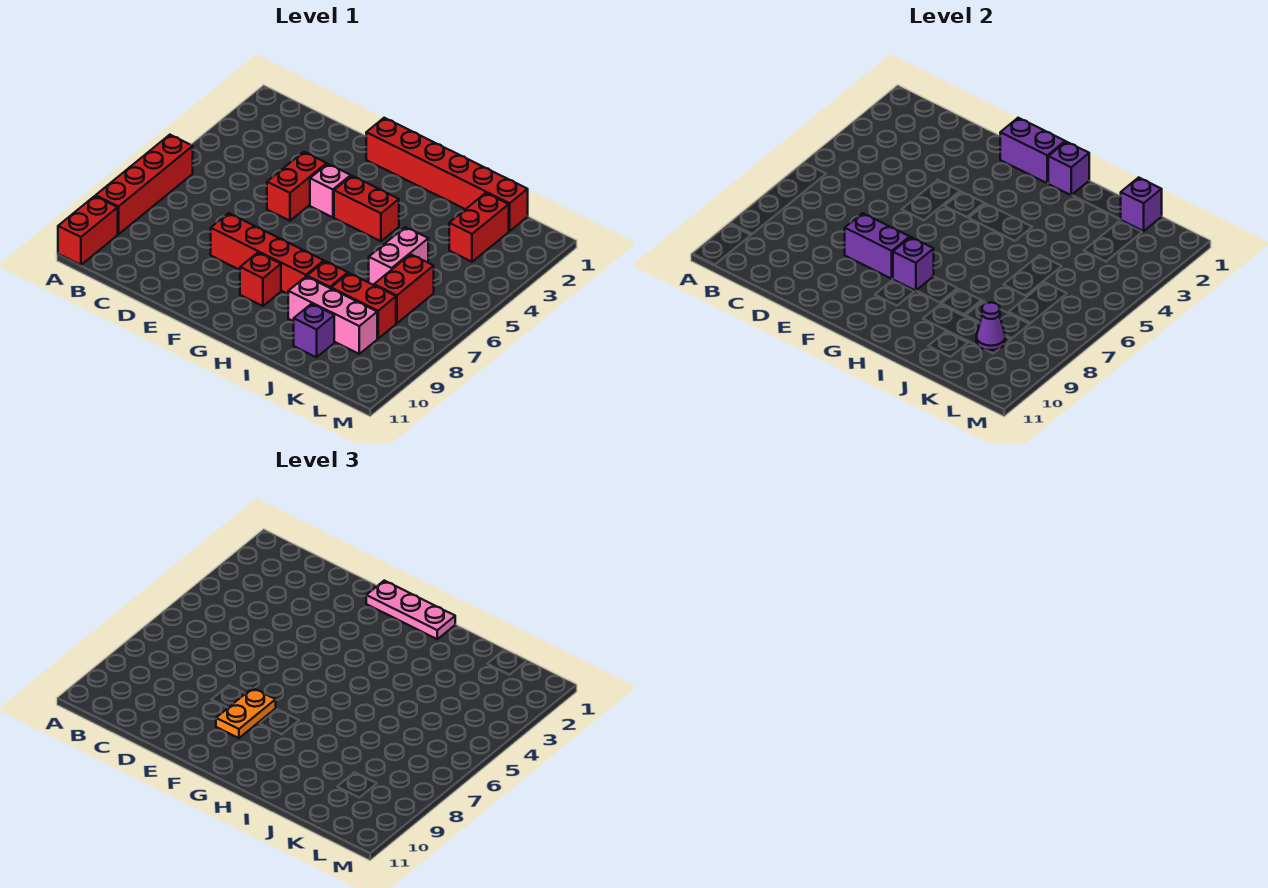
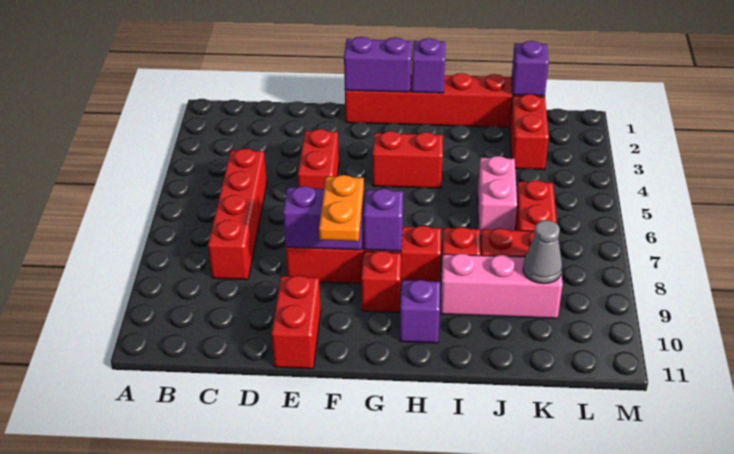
red brick A6:A9 level 1 -> red brick C5:C8 level 1
red brick A10:A11 level 1 -> red brick E10:E11 level 1
pink plate F1:H1 level 3 -> none
pink brick F4 level 1 -> none
purple brick J10 level 1 -> purple brick H10 level 1
purple cone K9 level 2 -> grey cone K9 level 2

